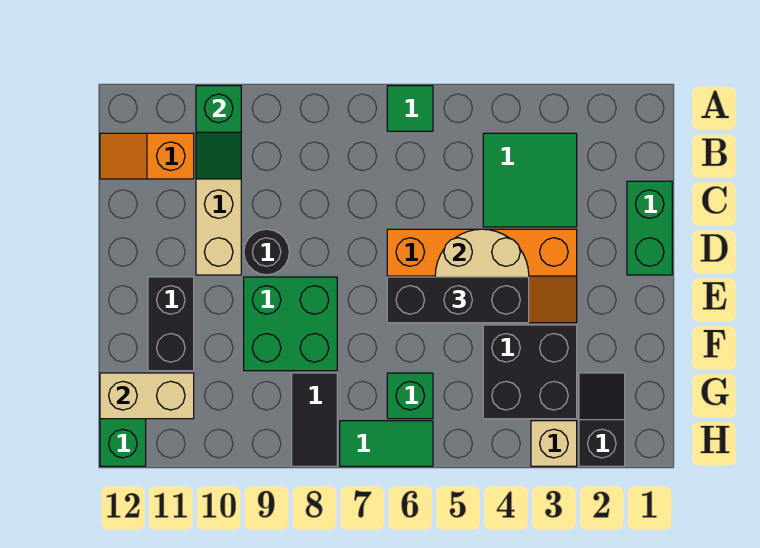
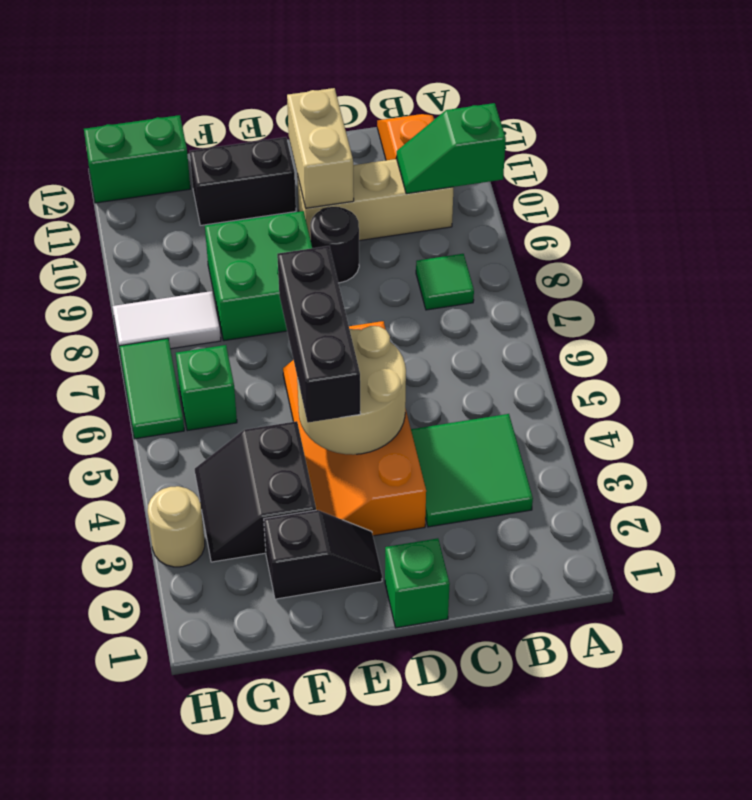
green tile A6 level 1 -> green tile B8 level 1
green brick C1:D1 level 1 -> green brick D1 level 1
black brick F3:G4 level 1 -> black slope F3:G4 level 1 top F
black slope G2:H2 level 1 top H -> black slope E2:F2 level 1 top F
black tile G8:H8 level 1 -> white tile G8:H8 level 1
tan brick G11:G12 level 2 -> tan brick D10:D11 level 2
tan brick H3 level 1 -> tan round brick H3 level 1

